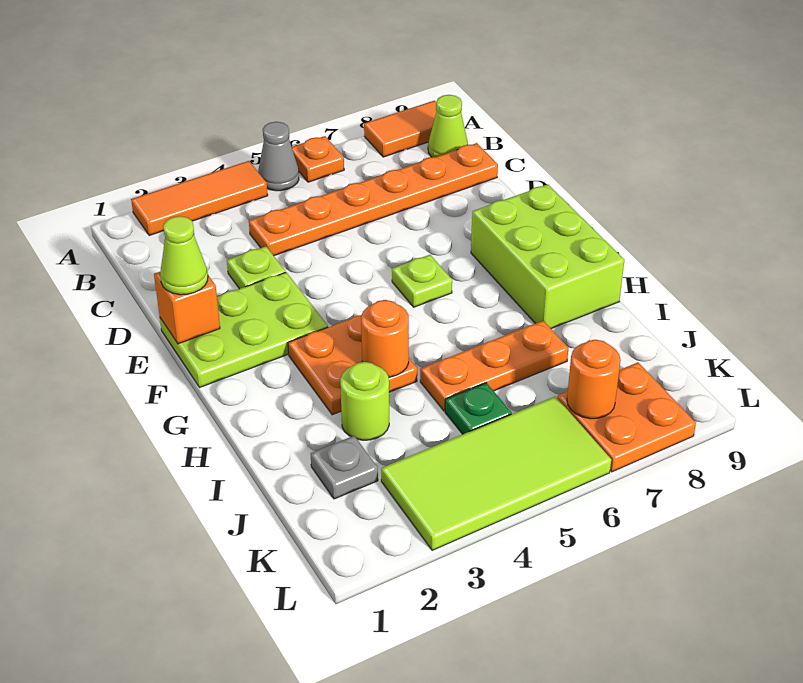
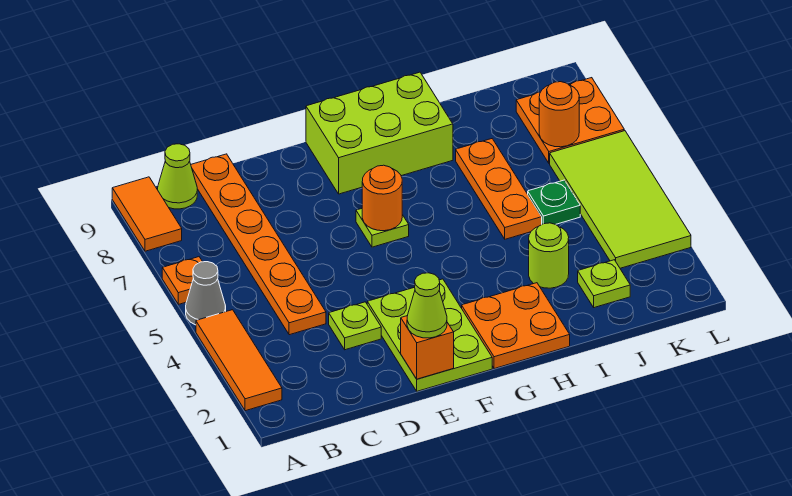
orange plate G3:H4 level 1 -> orange plate G1:H2 level 1
orange round brick H4 level 2 -> orange round brick F6 level 2
grey plate J2 level 1 -> lime plate J2 level 1

